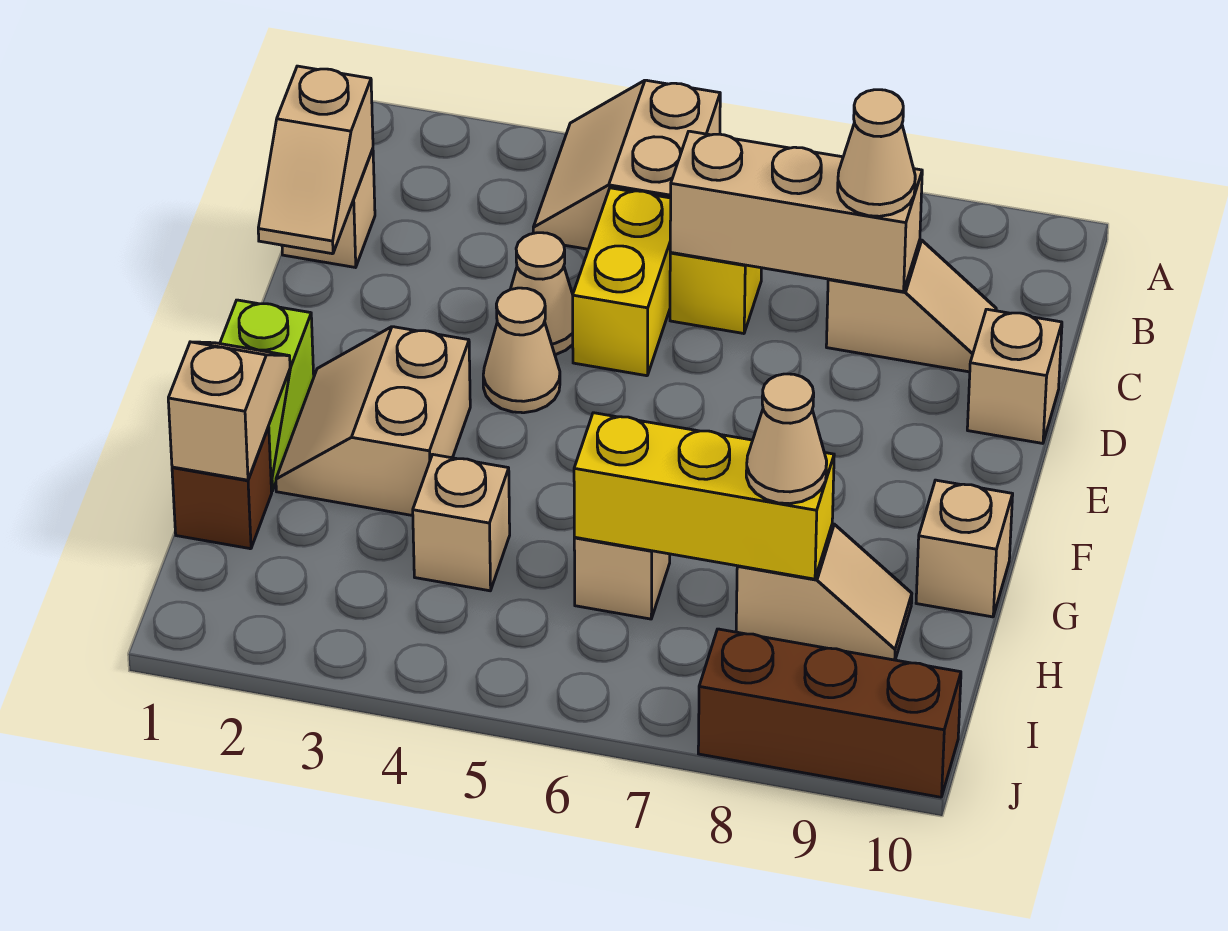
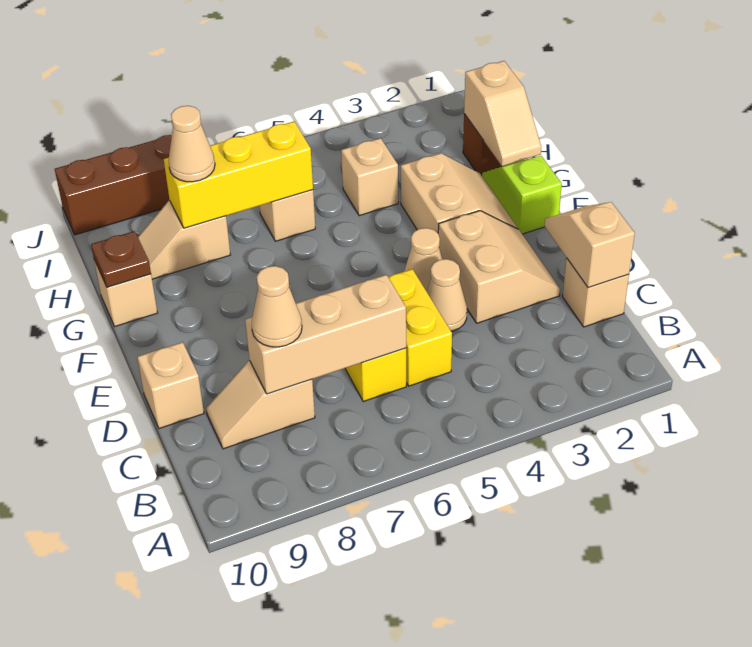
tan slope A4:B5 level 1 top 5 -> tan slope D2:E3 level 1 top 3
none -> brown plate G10 level 2

